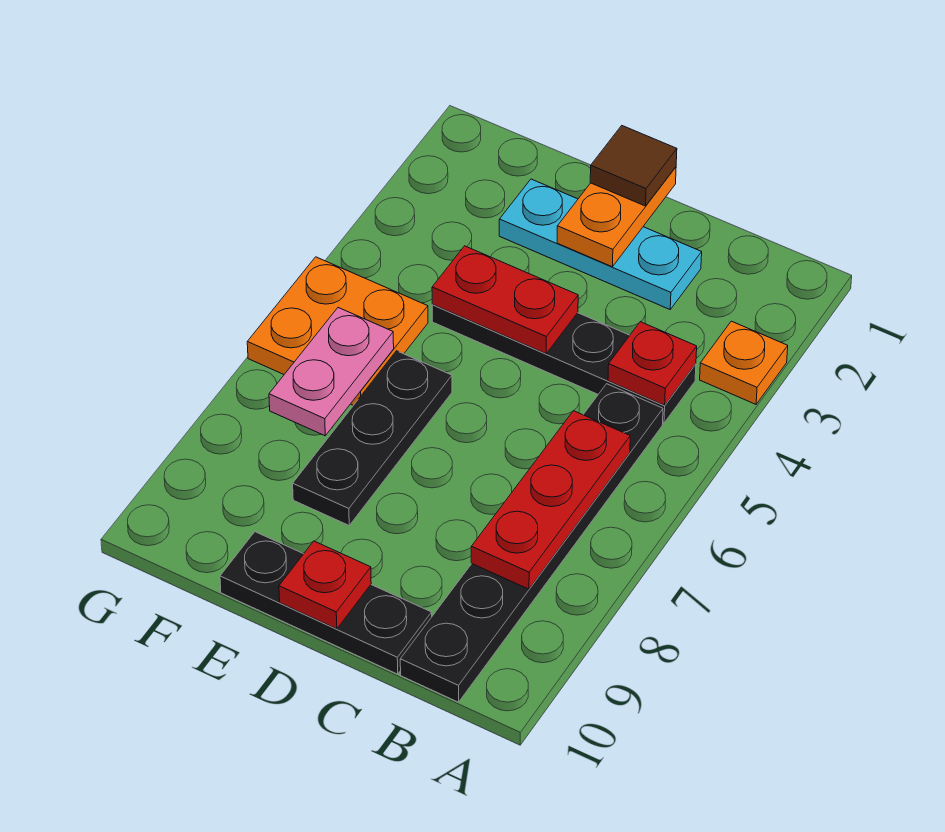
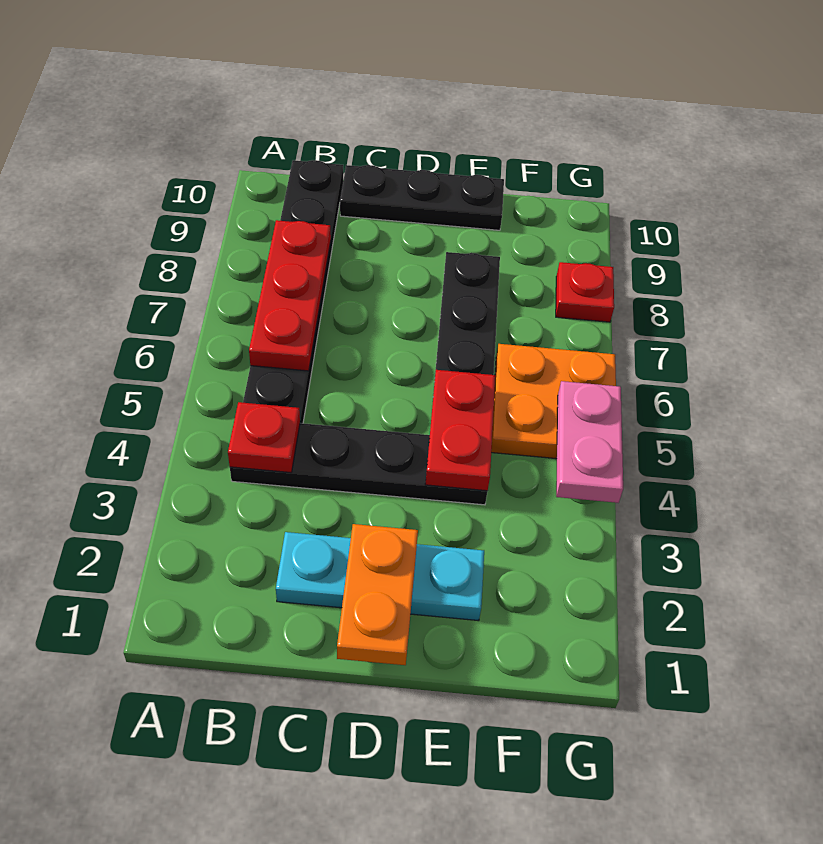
orange plate A3 level 1 -> none
brown tile D1 level 3 -> none
red plate D4:E4 level 2 -> red plate E4:E5 level 2
red plate D10 level 2 -> red plate G8 level 1
pink plate F6:F7 level 2 -> pink plate G4:G5 level 2

